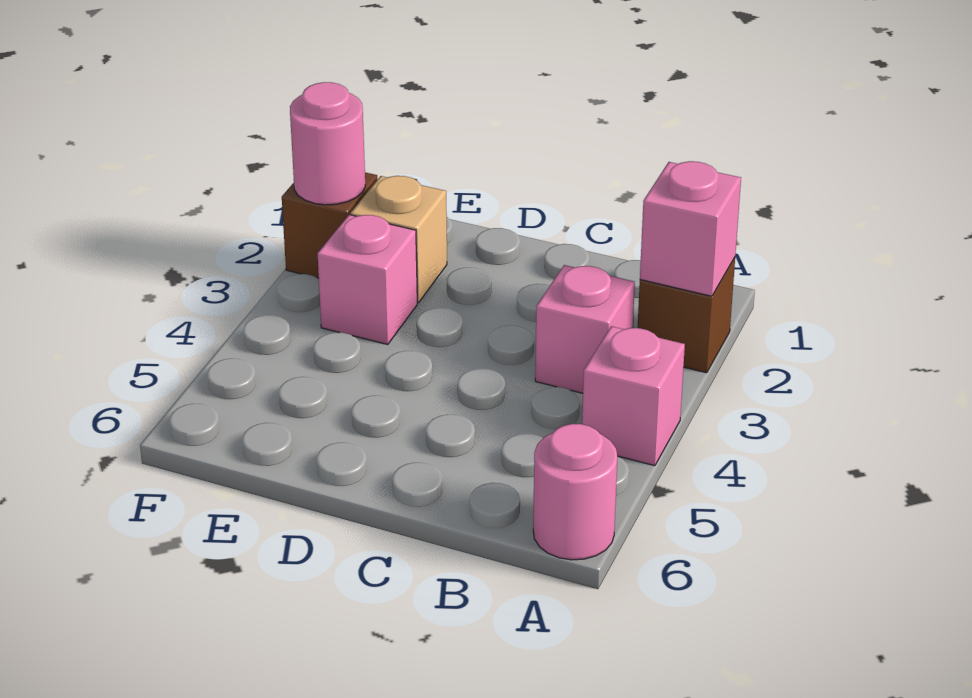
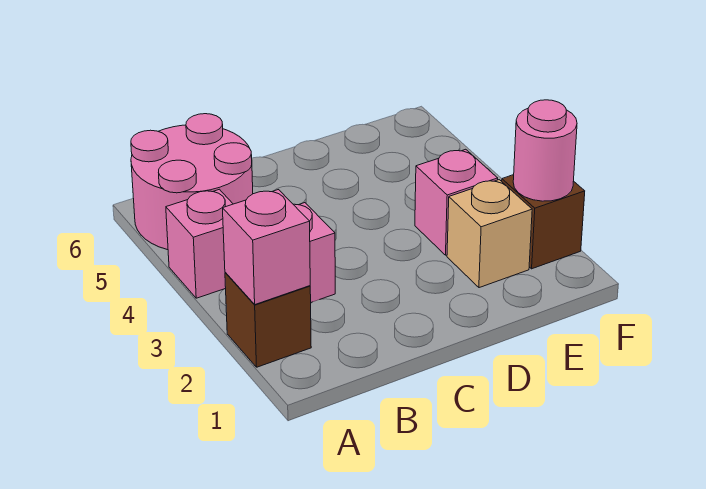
pink round brick A6 level 1 -> pink round brick A5:B6 level 1

